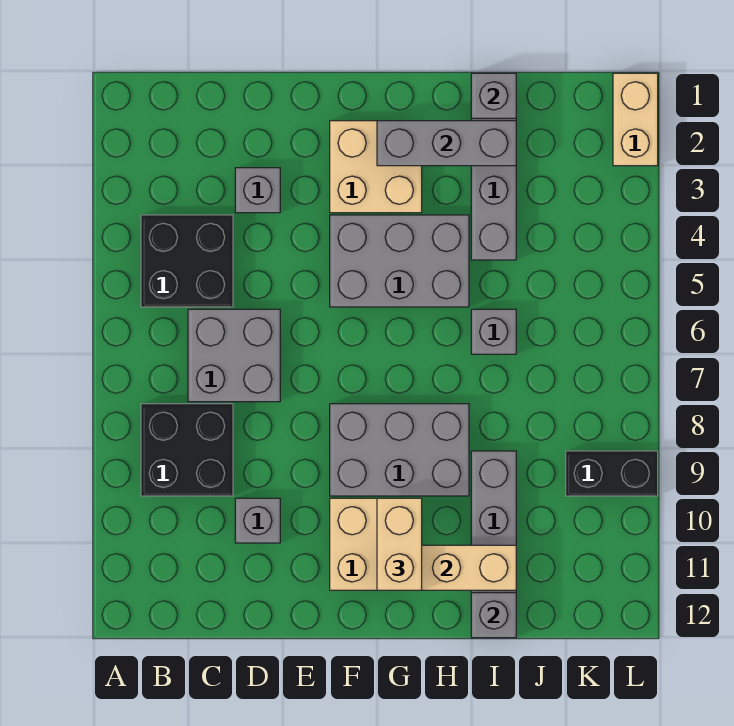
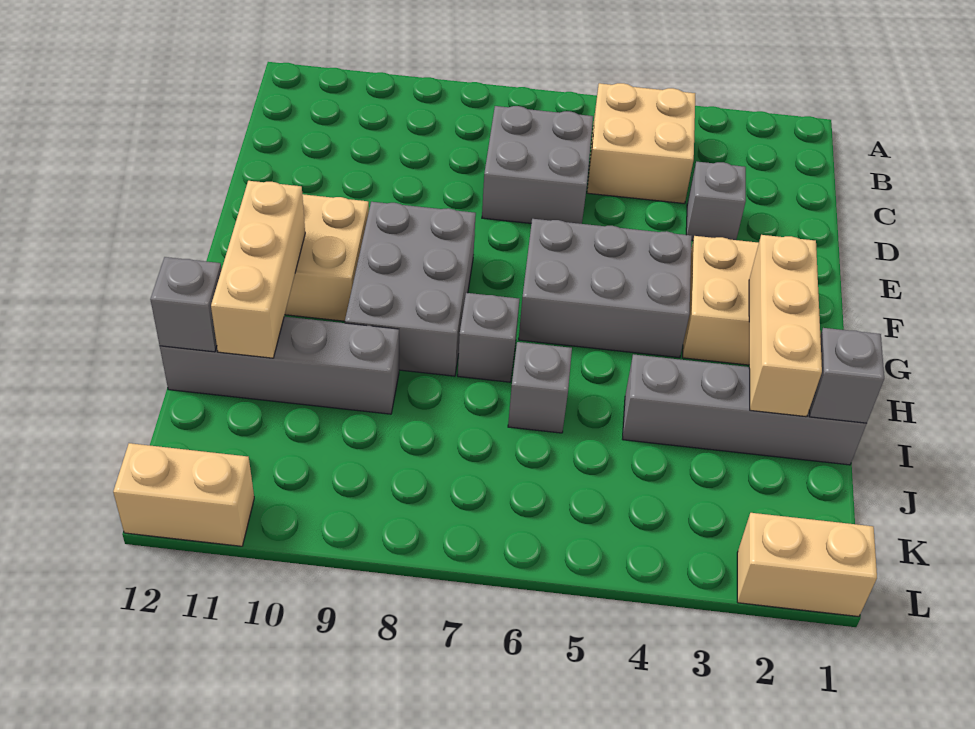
black brick B4:C5 level 1 -> tan brick B4:C5 level 1
black brick B8:C9 level 1 -> none
grey brick D10 level 1 -> grey brick H7 level 1
grey brick F4:H5 level 1 -> grey brick F4:G6 level 1
grey brick G2:I2 level 2 -> tan brick G2:I2 level 2
tan brick G10:G11 level 3 -> tan brick L11:L12 level 1
black brick K9:L9 level 1 -> none

